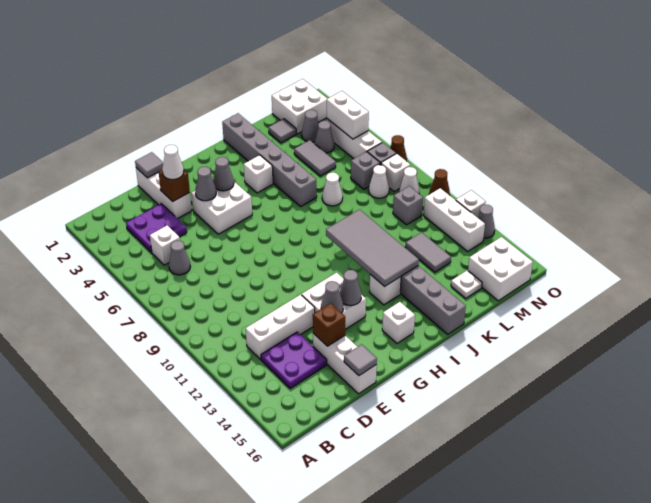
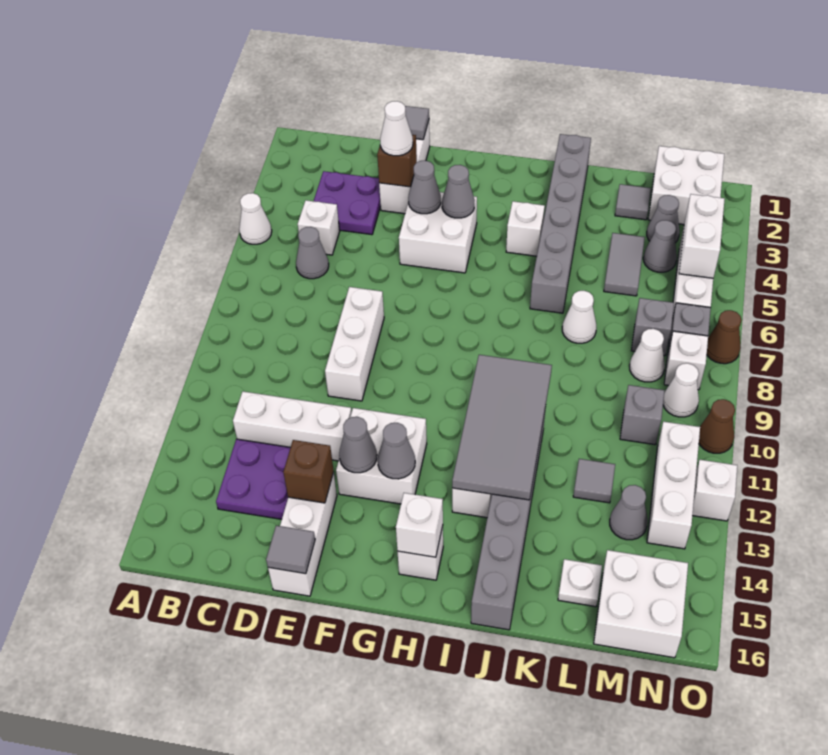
none -> white cone A5 level 1
none -> white brick E8:E10 level 1
none -> white brick H15 level 2
grey tile L12:L13 level 1 -> grey tile L12 level 1
grey cone O13 level 1 -> grey cone M13 level 1

